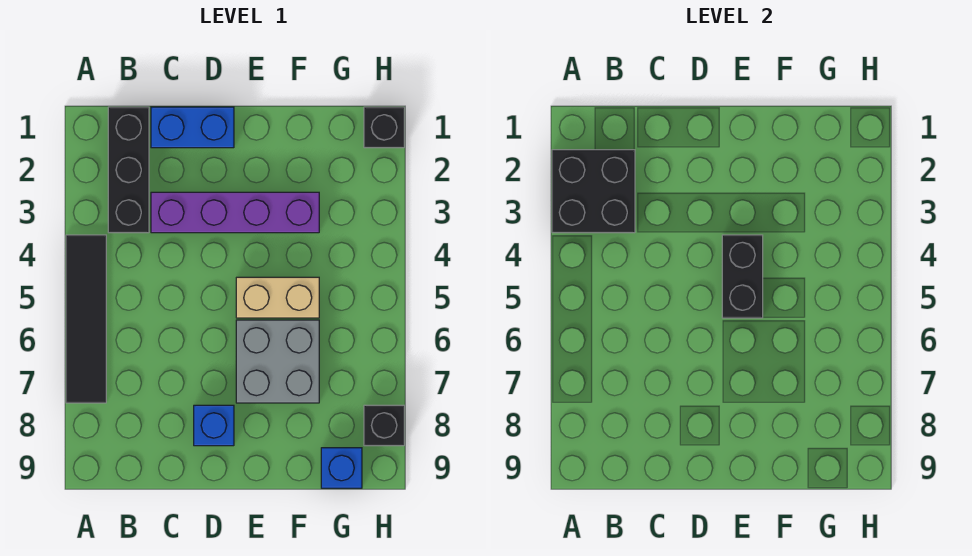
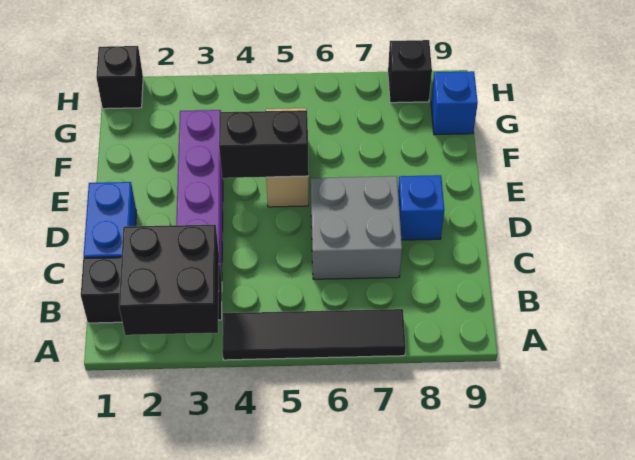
grey brick E6:F7 level 1 -> grey brick C6:D7 level 1

